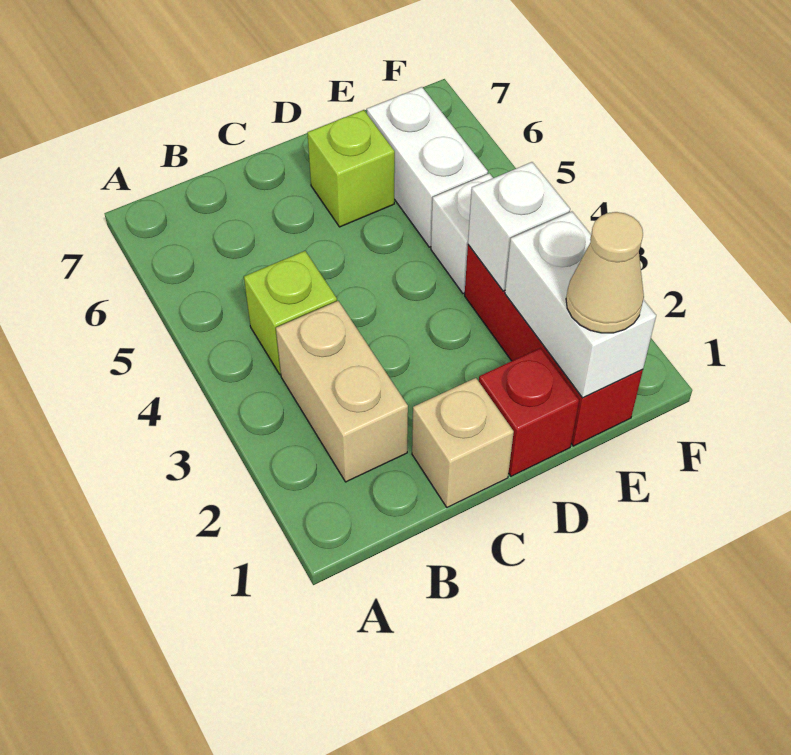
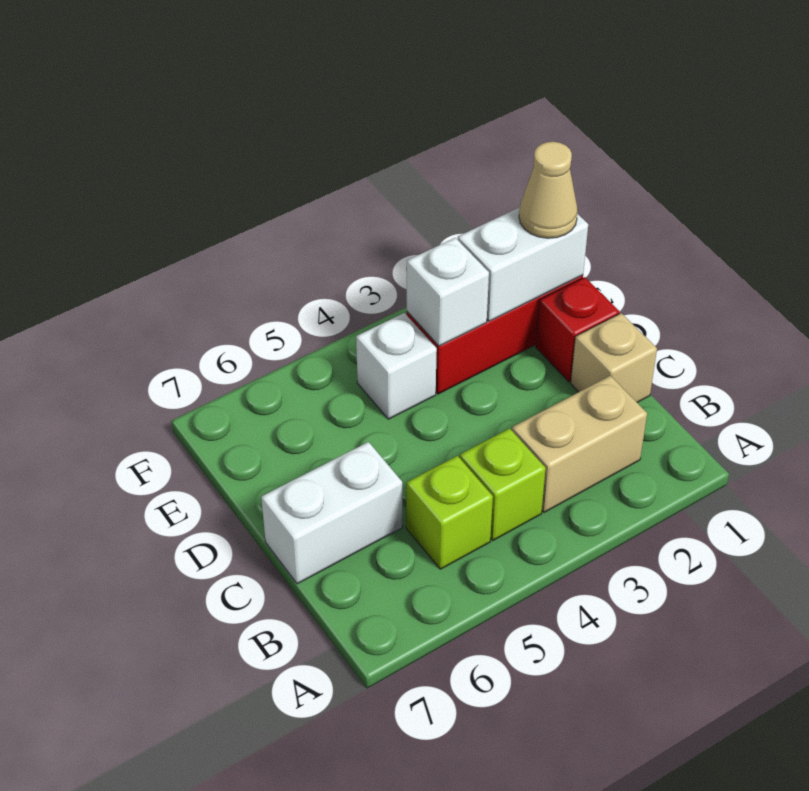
lime brick D6 level 1 -> lime brick B5 level 1
white brick E5:E6 level 1 -> white brick C6:C7 level 1

